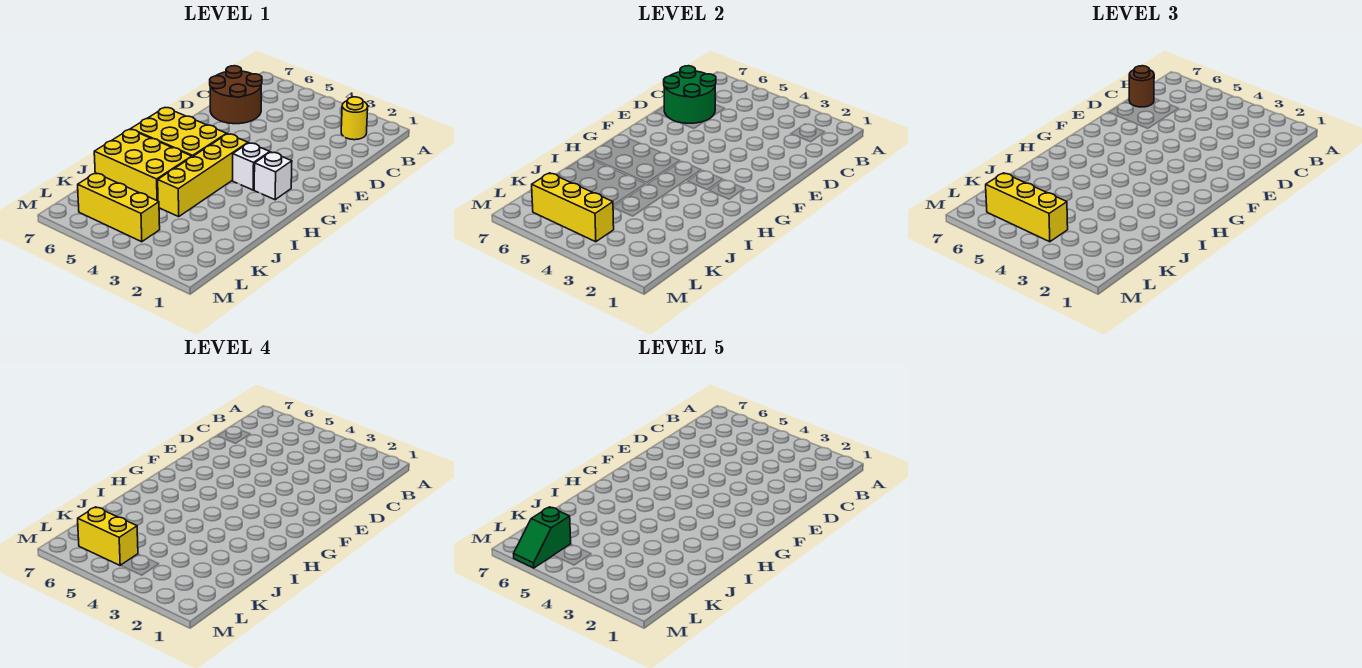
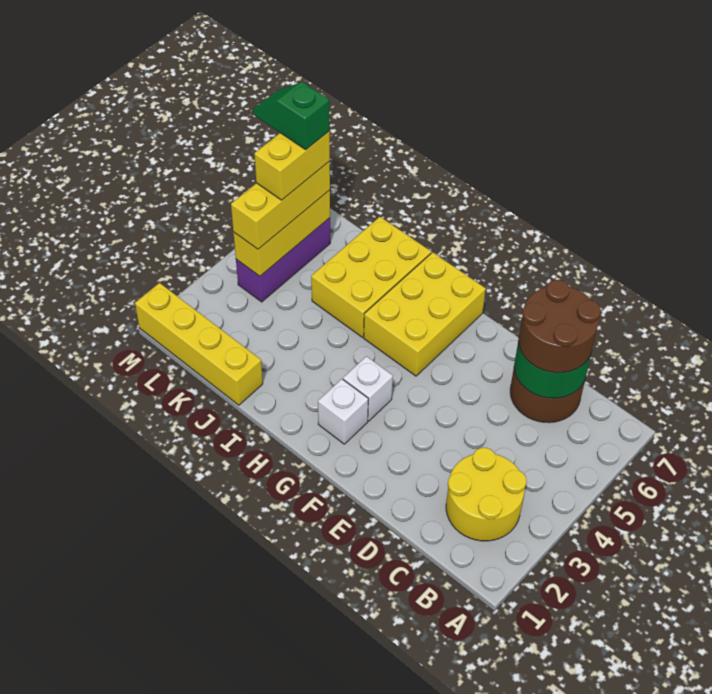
yellow round brick B2 level 1 -> yellow round brick B2:C3 level 1
brown round brick C7 level 3 -> brown round brick C6:D7 level 3
yellow brick G4:J4 level 1 -> yellow brick J1:M1 level 1
yellow brick L4:L6 level 1 -> purple brick L4:L6 level 1

